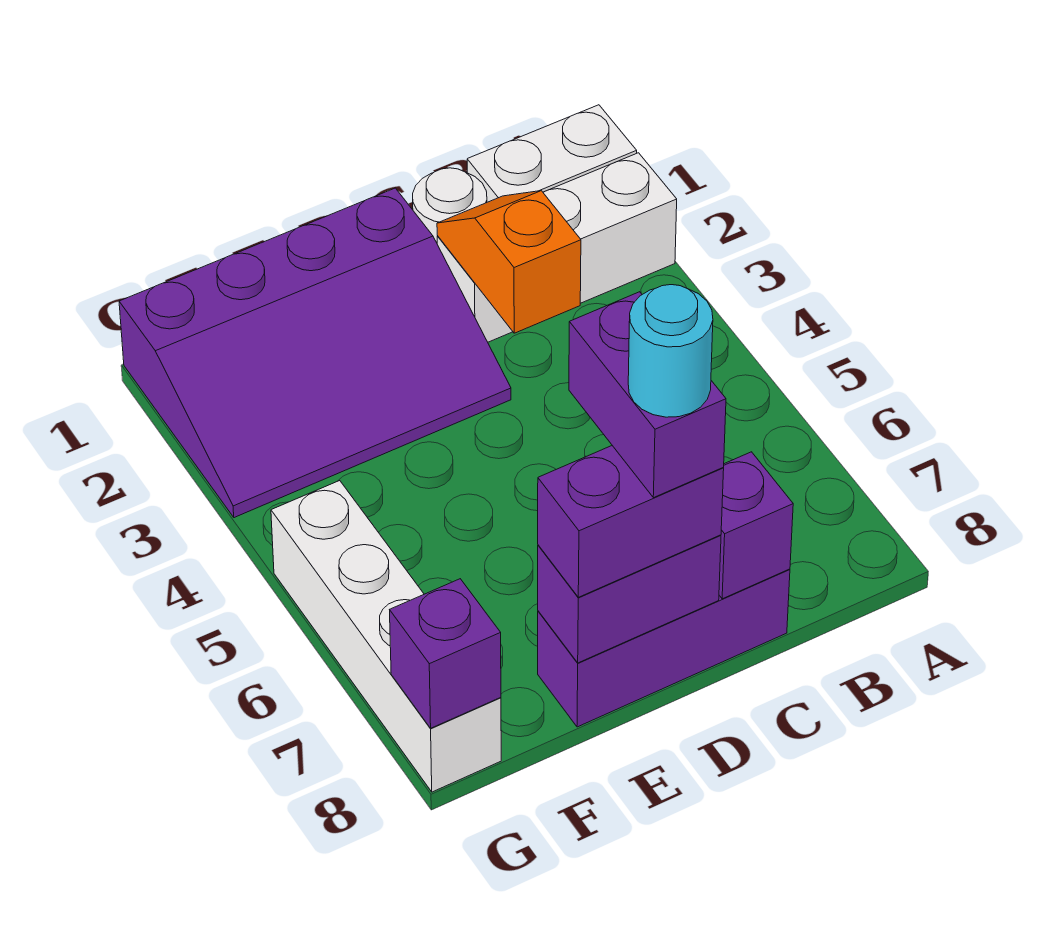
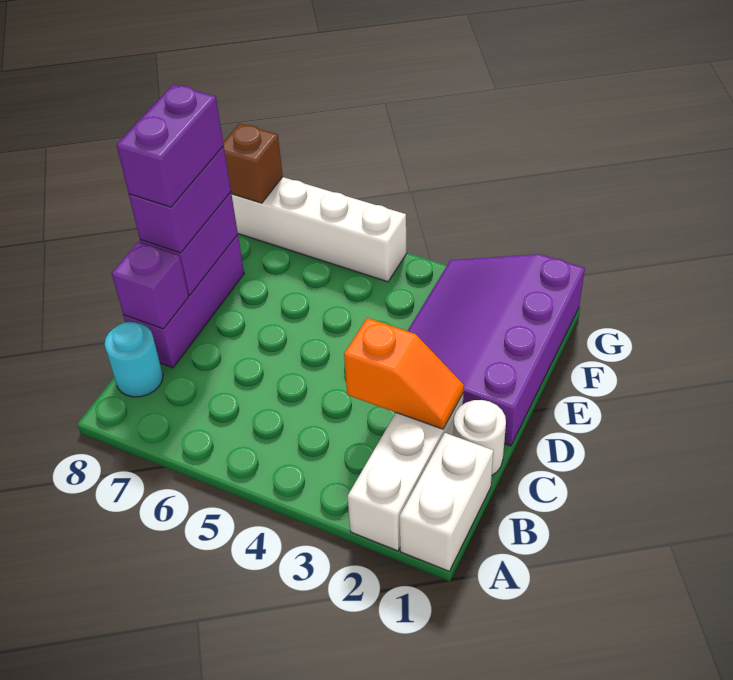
purple brick D7:D8 level 4 -> purple brick D8:E8 level 4
cyan round brick D8 level 5 -> cyan round brick B8 level 1
purple brick G8 level 2 -> brown brick G8 level 2

